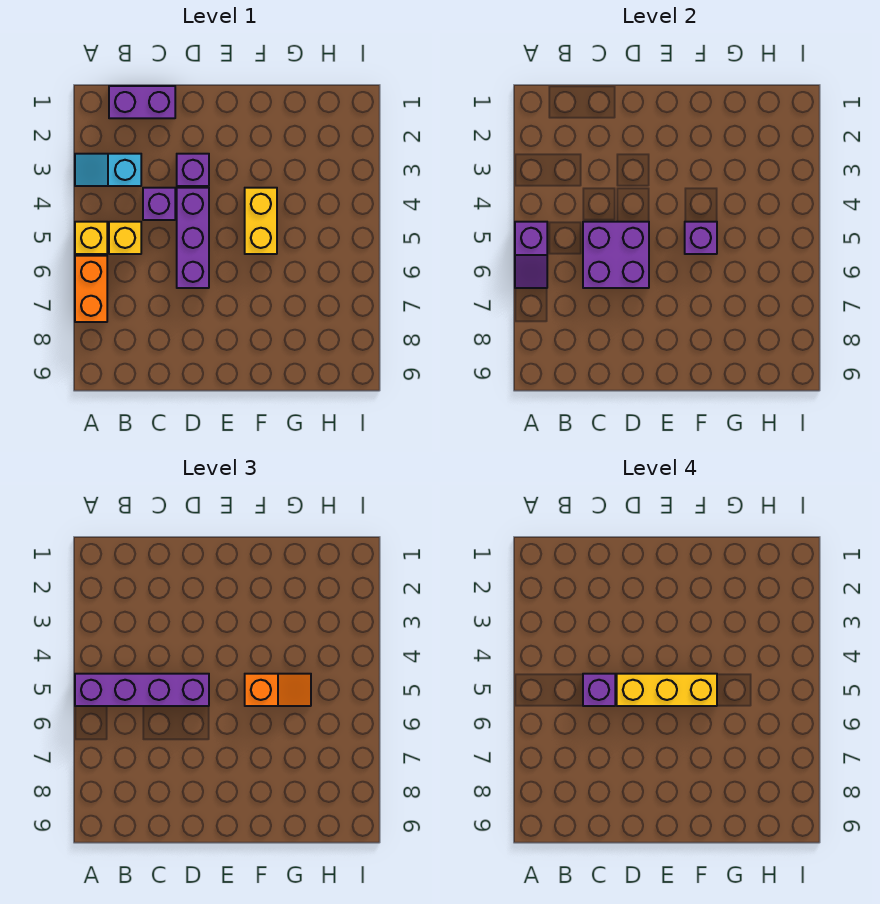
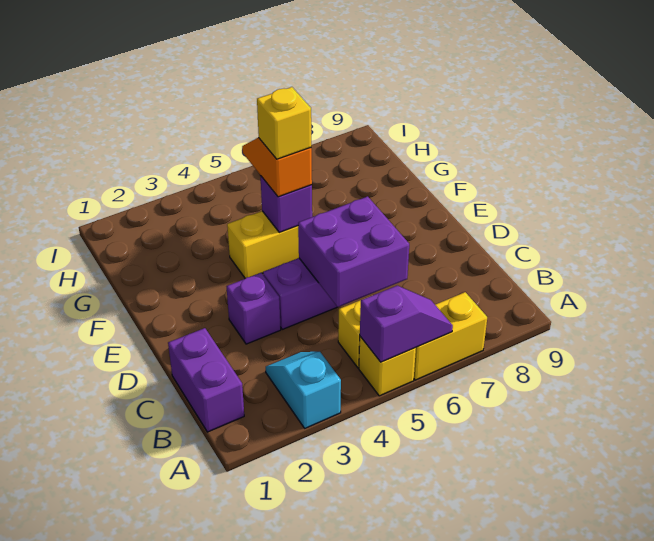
cyan slope A3:B3 level 1 top B -> cyan slope A3:B3 level 1 top A
purple brick A5:D5 level 3 -> none
orange brick A6:A7 level 1 -> yellow brick A6:A7 level 1
purple brick C4 level 1 -> none
purple brick C5 level 4 -> none
yellow brick D5:F5 level 4 -> yellow brick F5 level 4

